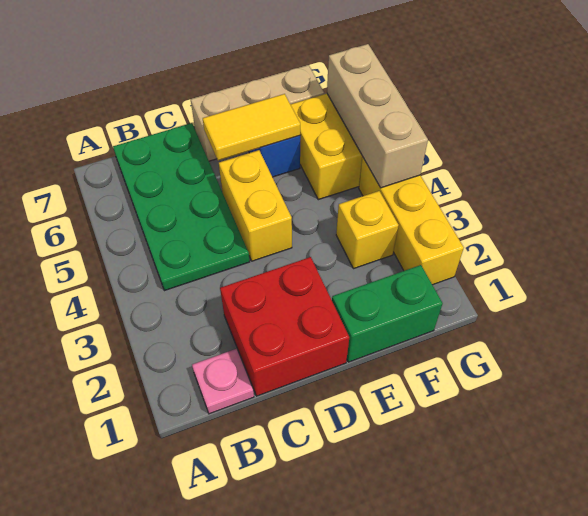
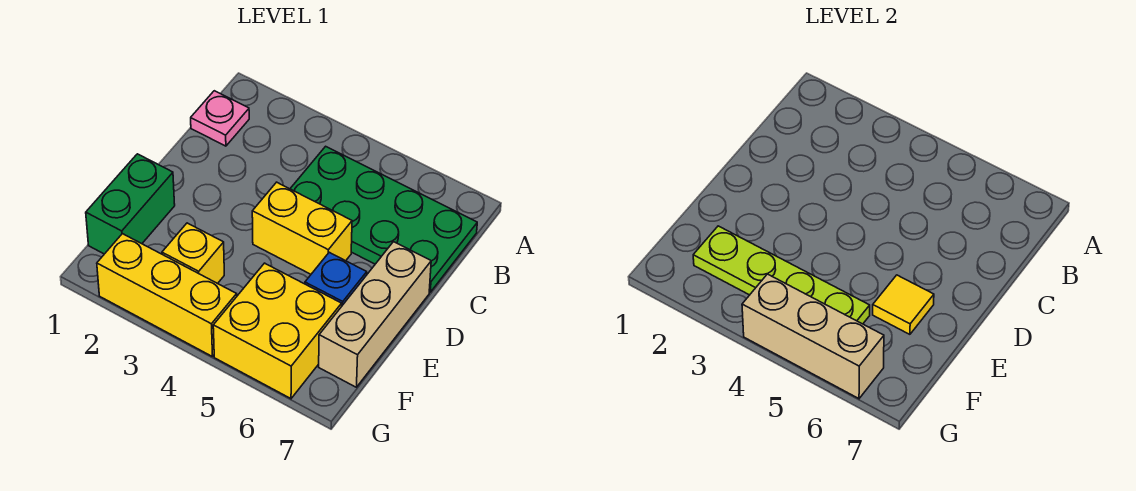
red brick C1:D2 level 1 -> none
yellow tile D6:E6 level 2 -> yellow tile E6 level 2
none -> lime plate F2:F5 level 2

